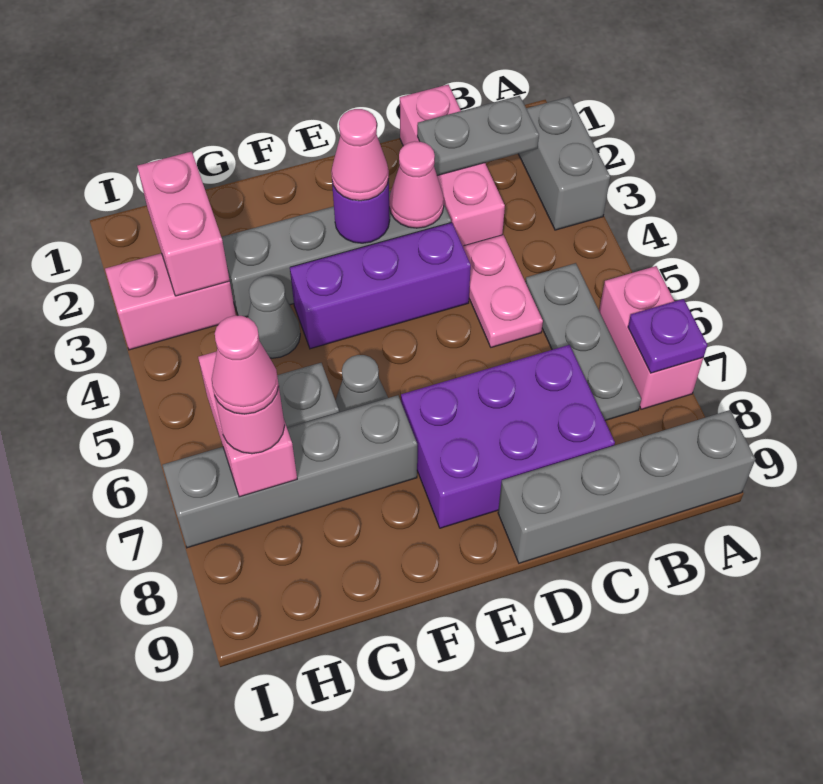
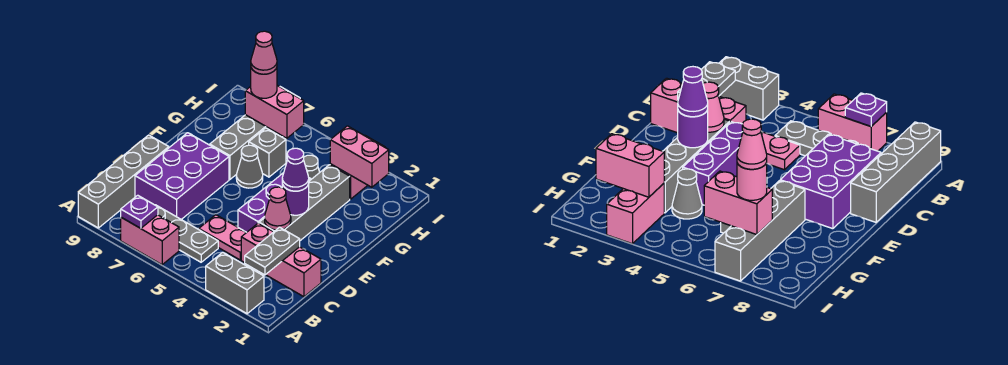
pink cone E3 level 3 -> purple cone E3 level 3

